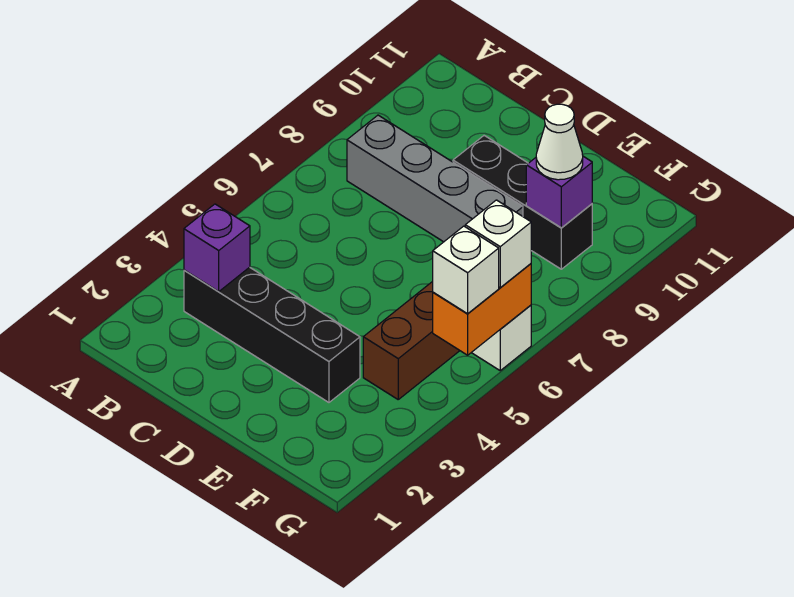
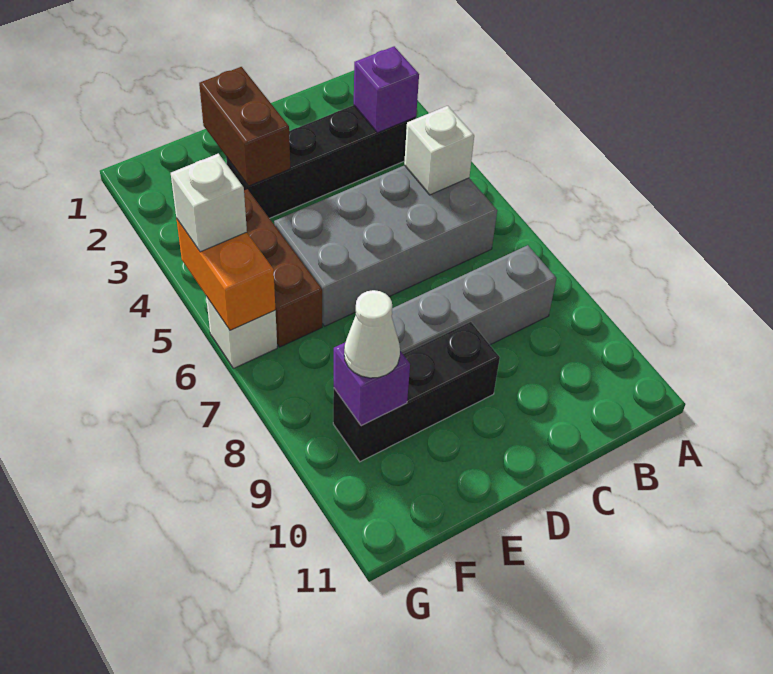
none -> grey brick B5:E6 level 1
none -> brown brick E2:E3 level 2
white brick G6 level 3 -> white brick B5 level 2

